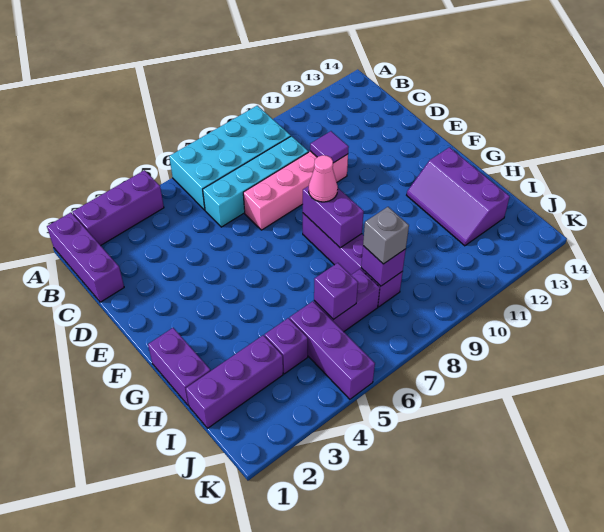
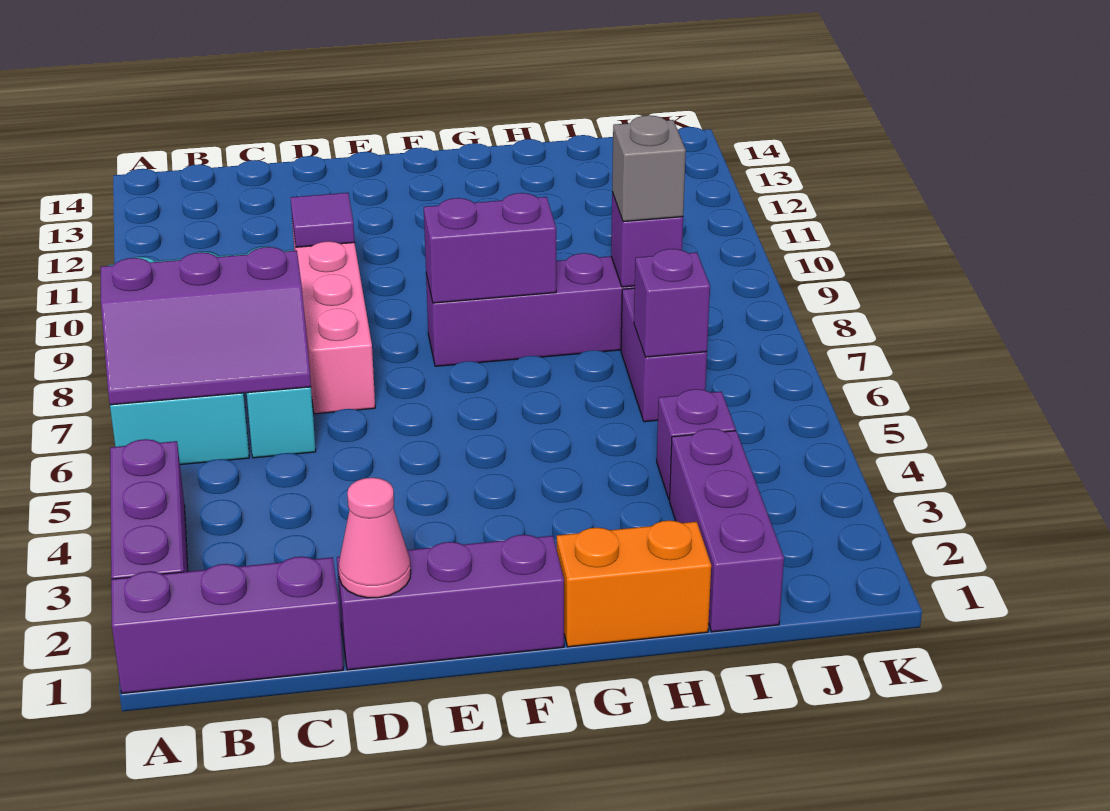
pink cone F8 level 3 -> pink cone D1 level 2
purple brick G1:H1 level 1 -> orange brick G1:H1 level 1
purple slope G12:I13 level 1 top 13 -> purple slope A6:C7 level 2 top 7
purple brick I5:K5 level 1 -> purple brick D1:F1 level 1

